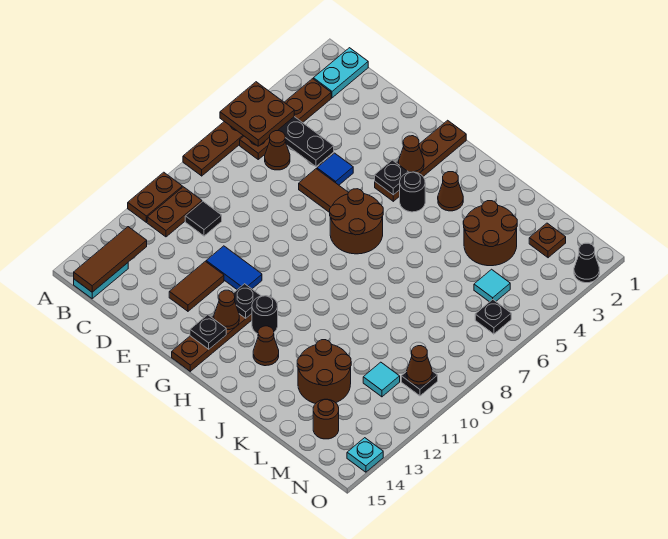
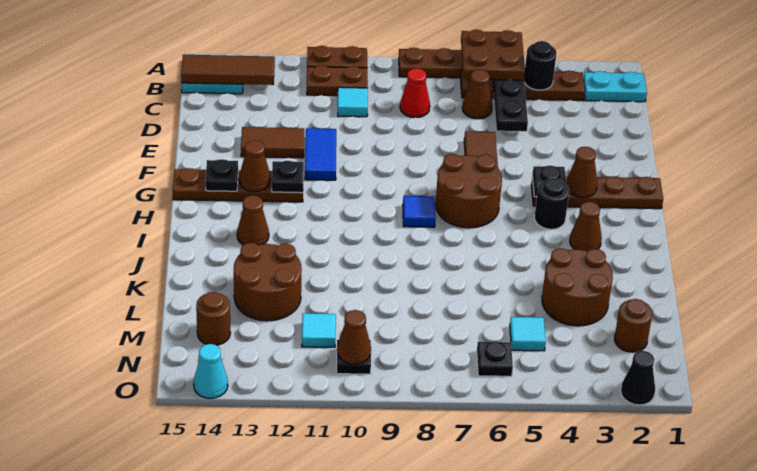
none -> red cone C8 level 1
black tile C10 level 1 -> cyan tile C10 level 1
blue tile E5 level 1 -> blue tile H8 level 1
black round brick H12 level 1 -> black round brick B4 level 2
brown plate M2 level 1 -> brown round brick M2 level 1
cyan plate O14 level 1 -> cyan cone O14 level 1

